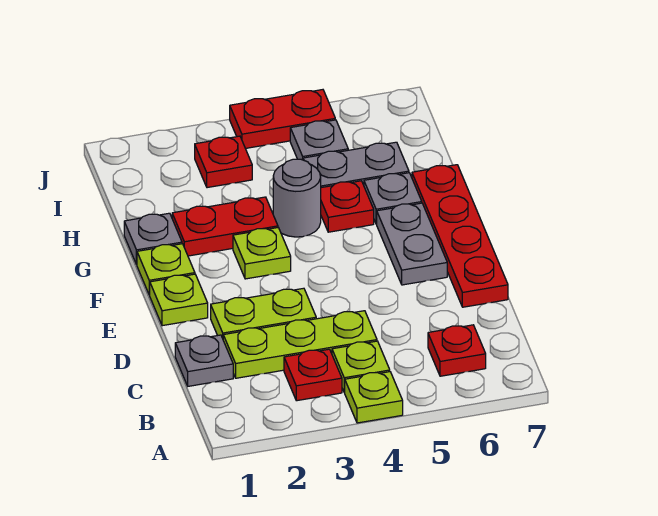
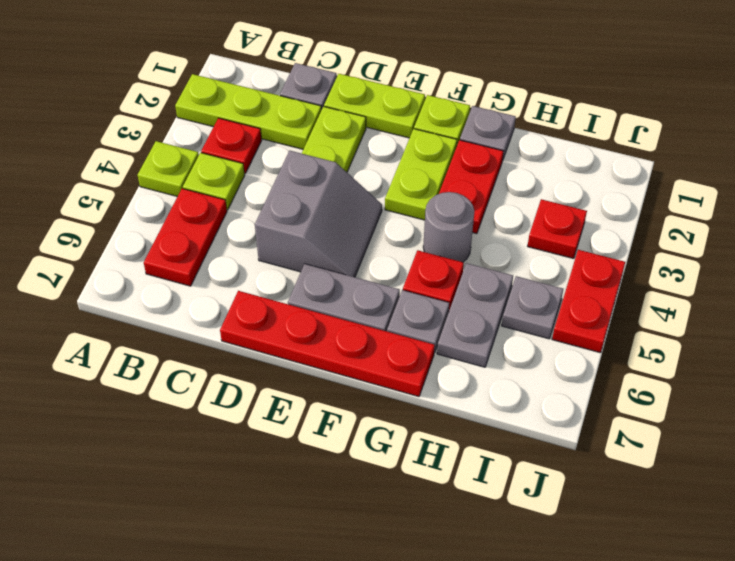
red plate B6 level 1 -> red plate B5:B6 level 1
lime plate C2:C4 level 1 -> lime plate A2:C2 level 1
none -> grey slope D4:E5 level 1 top D
lime plate E1 level 1 -> lime plate D1:E1 level 1
lime plate F3 level 1 -> lime plate F2:F3 level 1

